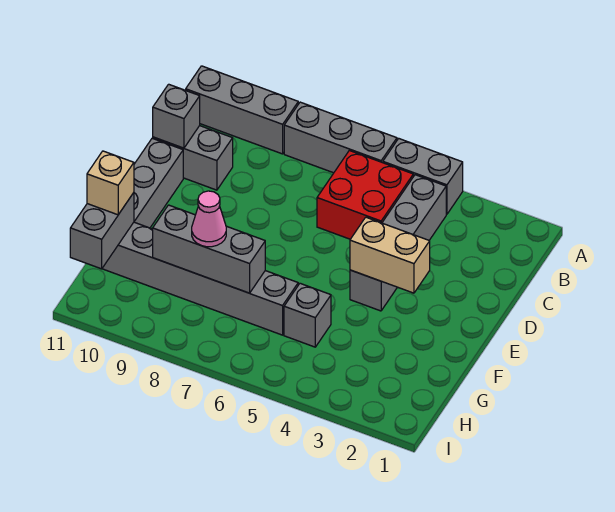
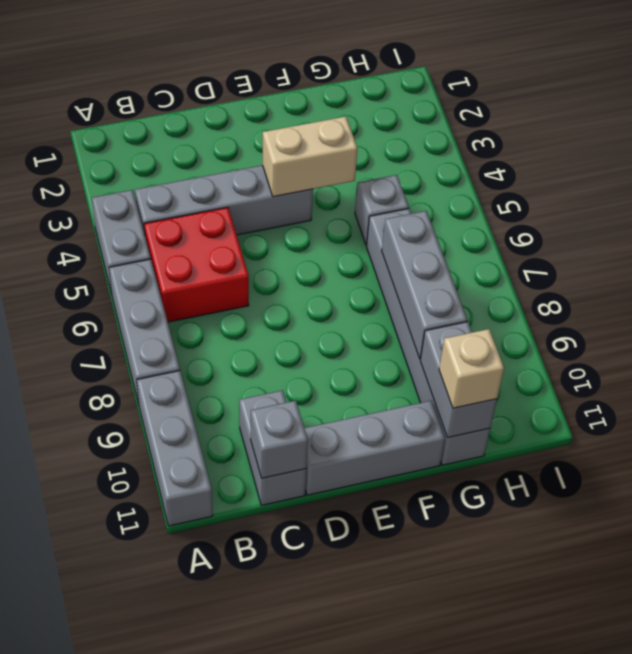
tan brick E3:E4 level 2 -> tan brick E4:F4 level 2
pink cone G8 level 3 -> none
grey brick G11:H11 level 2 -> grey brick G10:G11 level 2

